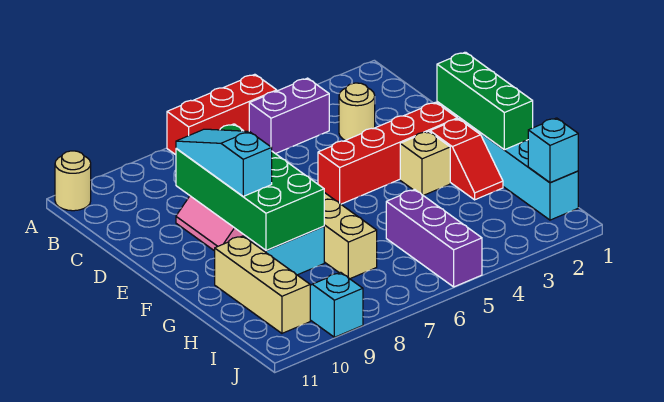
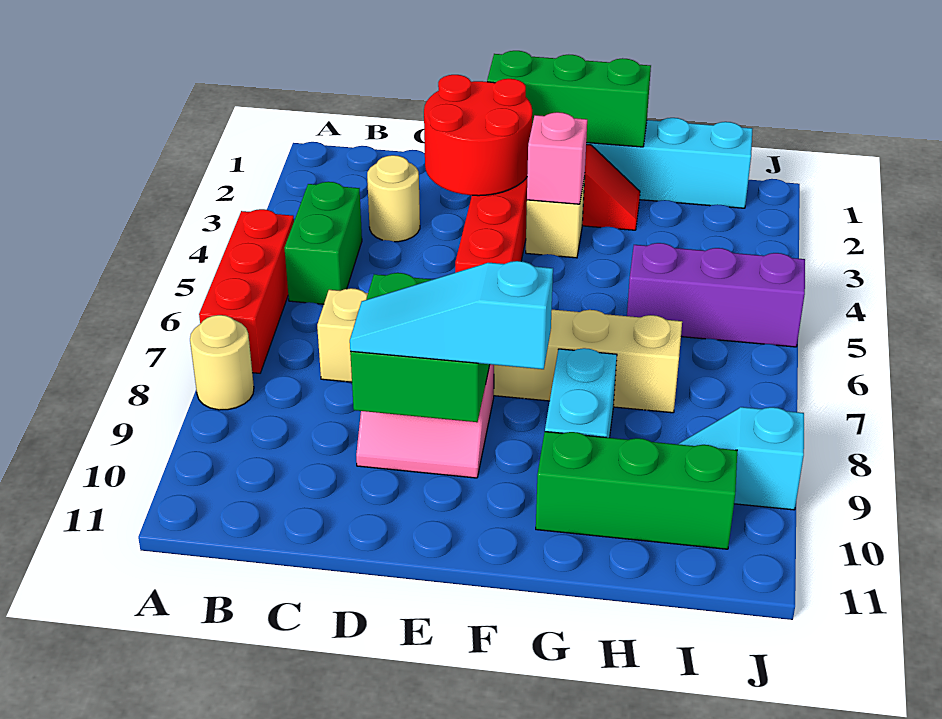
tan round brick A11 level 1 -> tan round brick A8 level 1
purple brick B4:B5 level 1 -> green brick B4:B5 level 1
none -> red round brick D2:E3 level 2
green brick D8:G9 level 2 -> green brick D8:E9 level 2
none -> pink brick F3 level 2
tan brick G10:I10 level 1 -> green brick G10:I10 level 1
cyan brick I1 level 2 -> none

